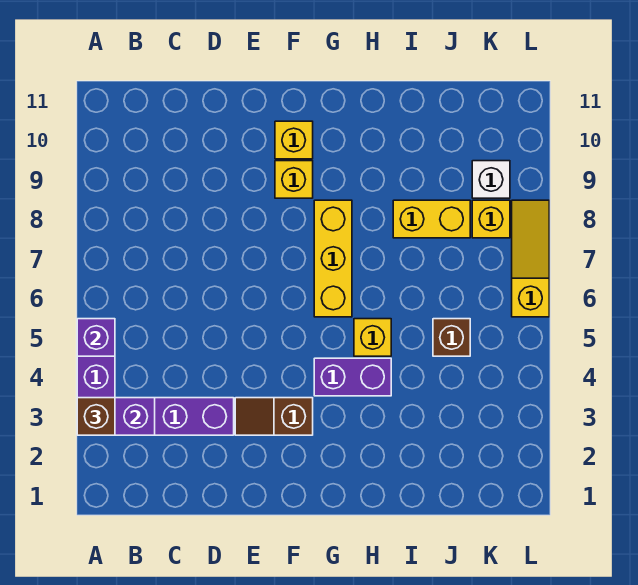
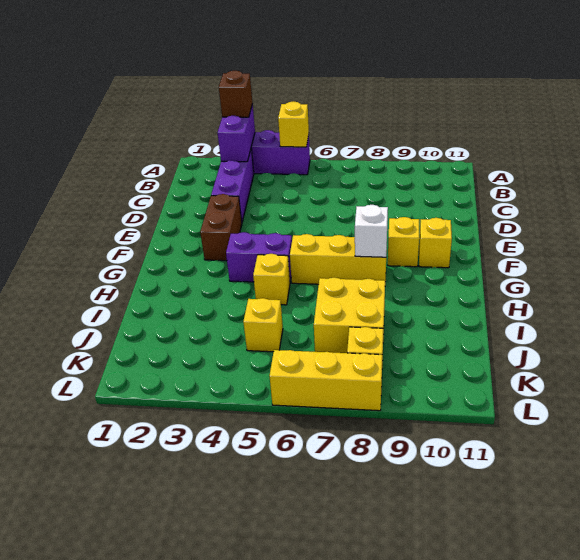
purple brick A5 level 2 -> yellow brick A5 level 2
brown slope E3:F3 level 1 top F -> brown brick E3:F3 level 1
purple brick G4:H4 level 1 -> purple brick G4:G5 level 1
yellow brick I8:J8 level 1 -> yellow brick I7:J8 level 1
brown brick J5 level 1 -> yellow brick J5 level 1
white brick K9 level 1 -> white brick G8 level 2
yellow slope L6:L8 level 1 top 6 -> yellow brick L6:L8 level 1

